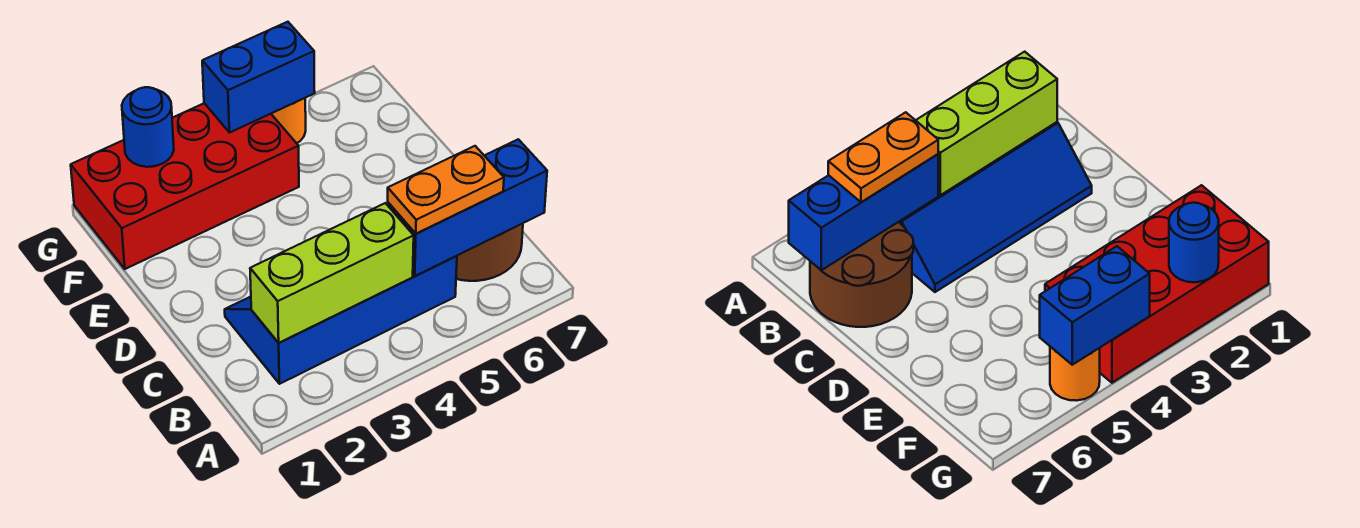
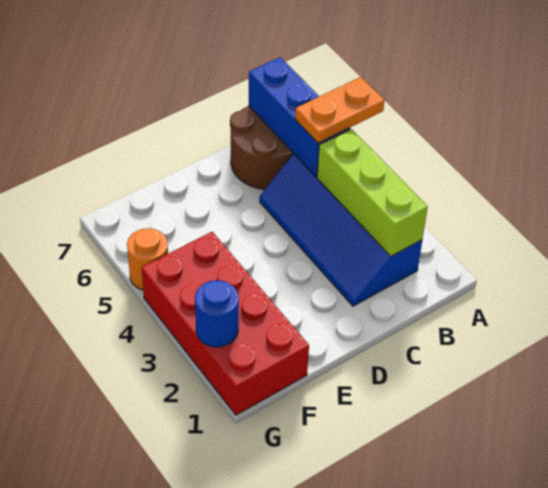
orange plate B5:B6 level 3 -> orange plate A5:B5 level 3
blue brick G4:G5 level 2 -> none

